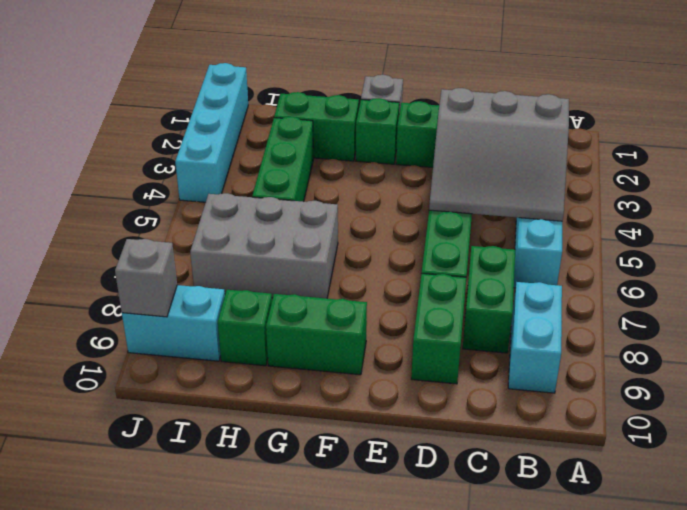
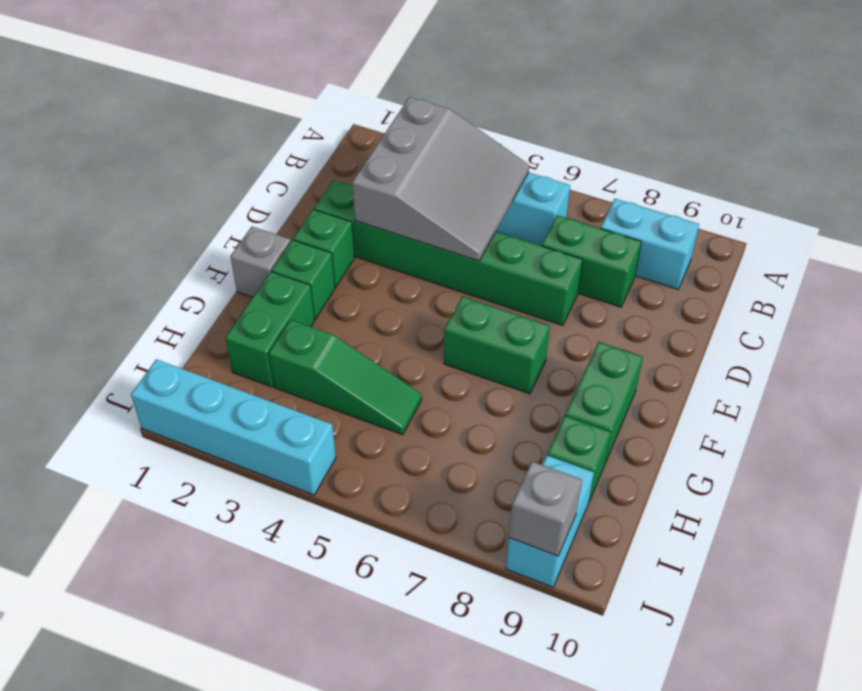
green brick D8:D9 level 1 -> green brick F6:F7 level 1
grey brick G6:I7 level 1 -> none
green brick H3:H5 level 1 -> green slope H3:H5 level 1 top 3

